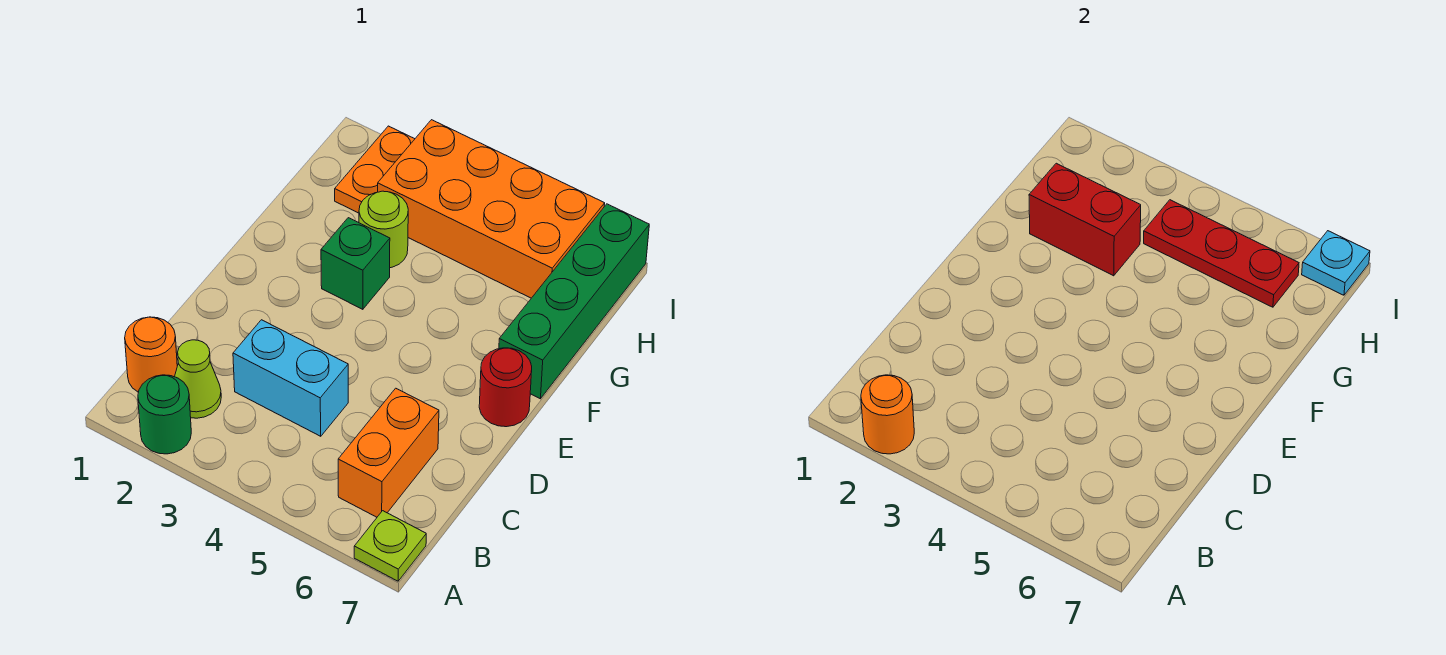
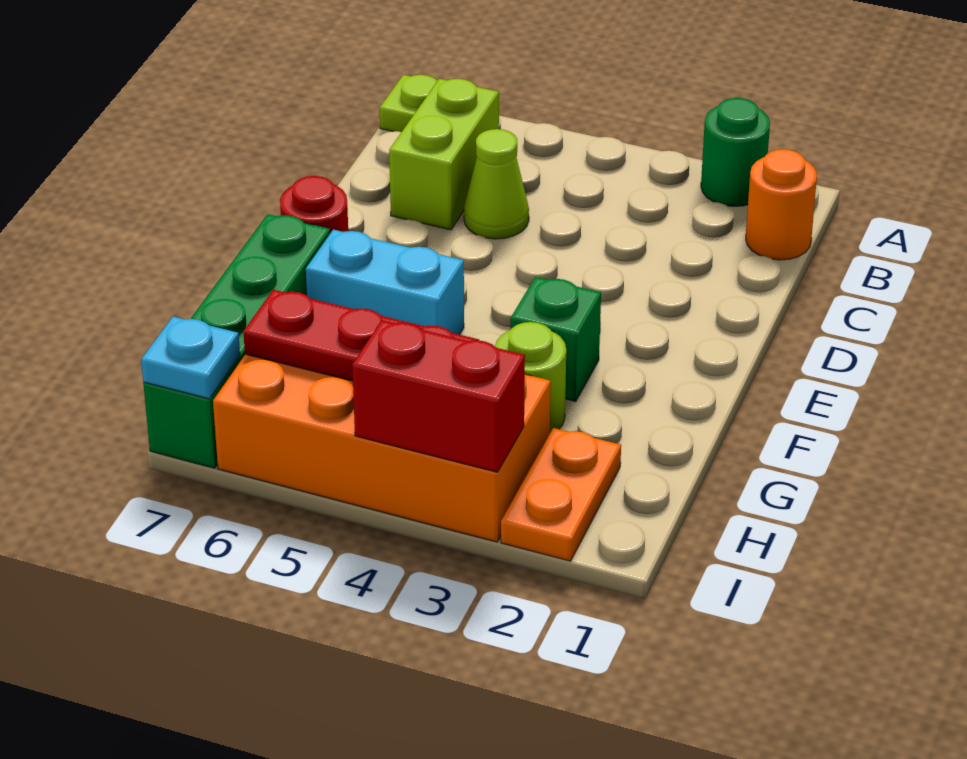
orange round brick A2 level 2 -> none
lime cone B2 level 1 -> lime cone C5 level 1
orange brick B6:C6 level 1 -> lime brick B6:C6 level 1
cyan brick C3:C4 level 1 -> cyan brick F5:F6 level 1
red brick G2:G3 level 2 -> red brick I3:I4 level 2

